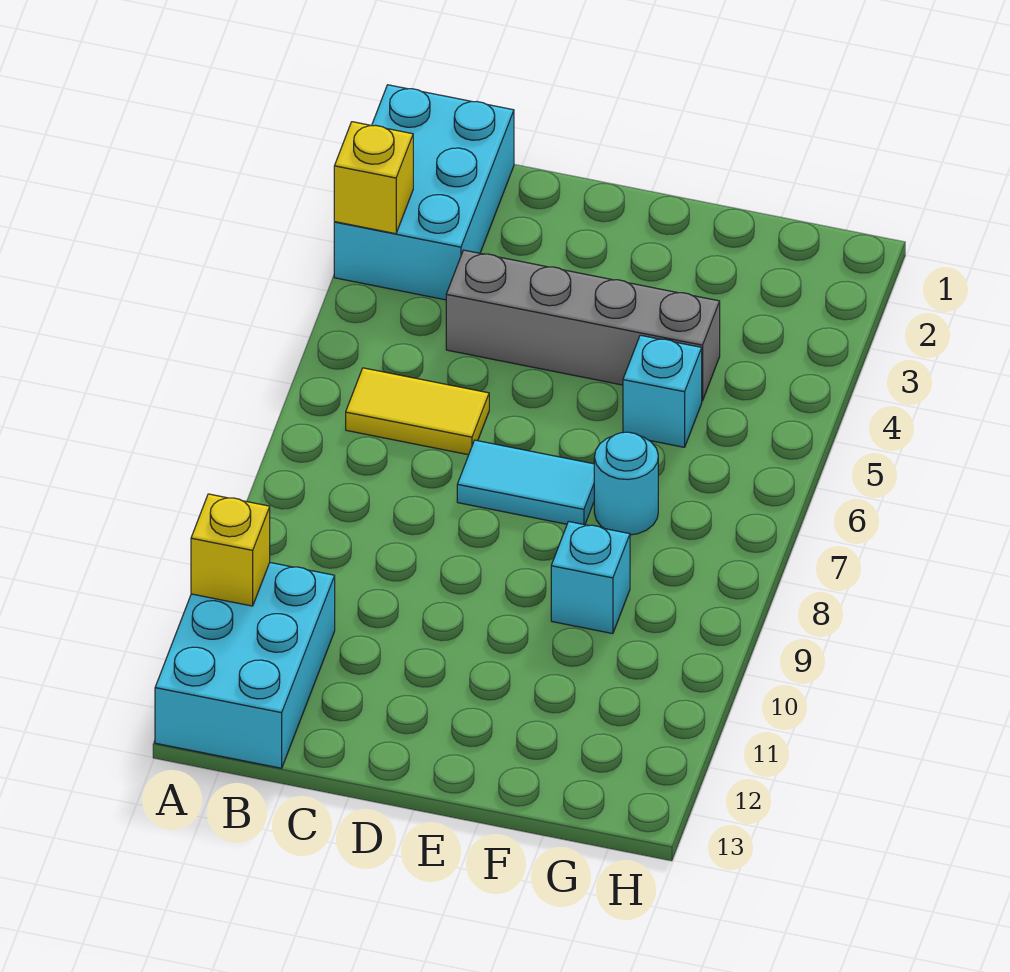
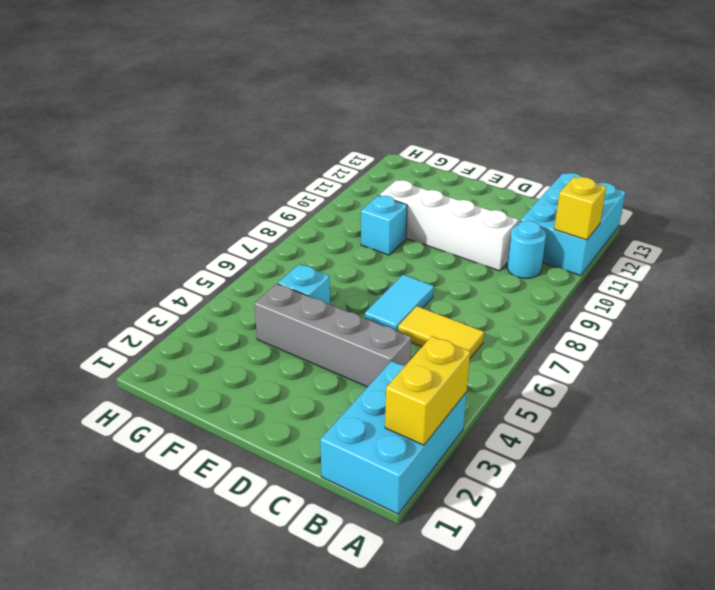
yellow brick A3 level 2 -> yellow brick A2:A3 level 2
none -> white brick C10:F10 level 1
cyan tile D7:E7 level 1 -> cyan tile D6:D7 level 1
cyan round brick F7 level 1 -> cyan round brick B10 level 1

